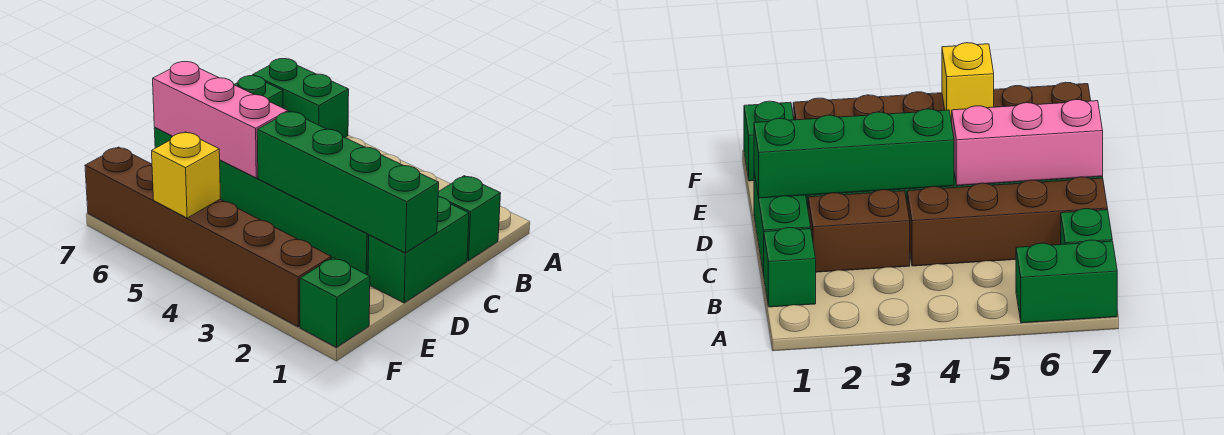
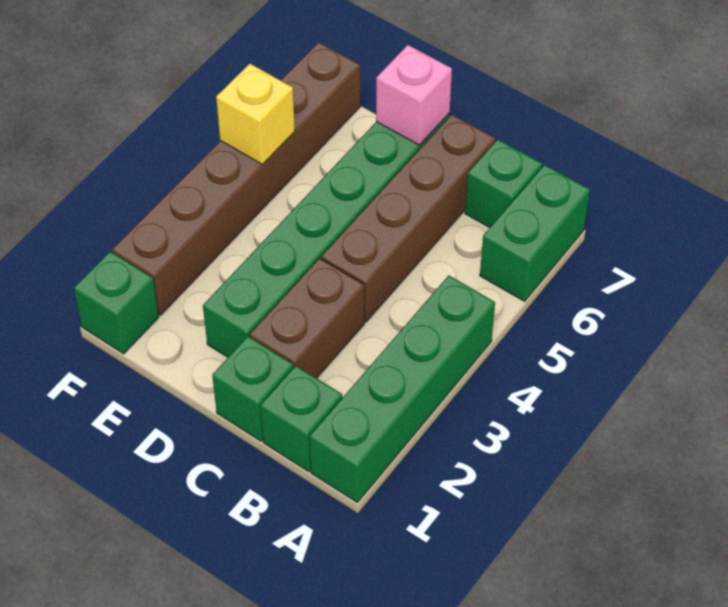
green brick C1:D1 level 1 -> green brick C1 level 1
green brick D1:D4 level 2 -> green brick A1:A4 level 1
pink brick D5:D7 level 2 -> pink brick D7 level 2

